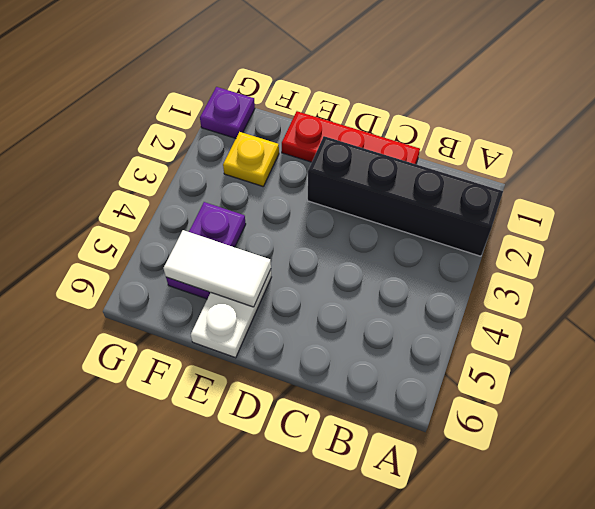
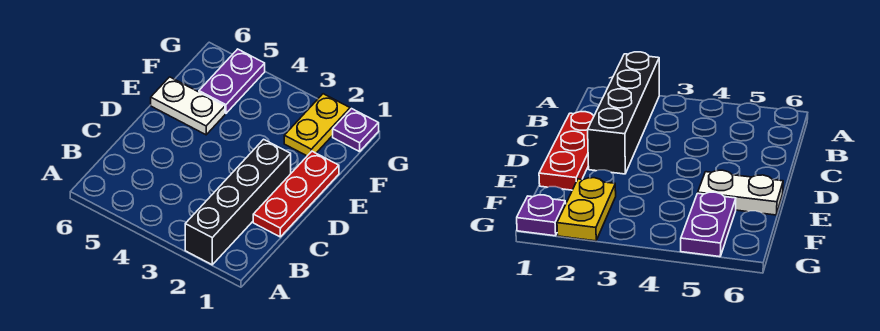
white tile E5:F5 level 2 -> none
yellow plate F2 level 1 -> yellow plate F2:G2 level 1
purple plate F4:F5 level 1 -> purple plate F5:G5 level 1

